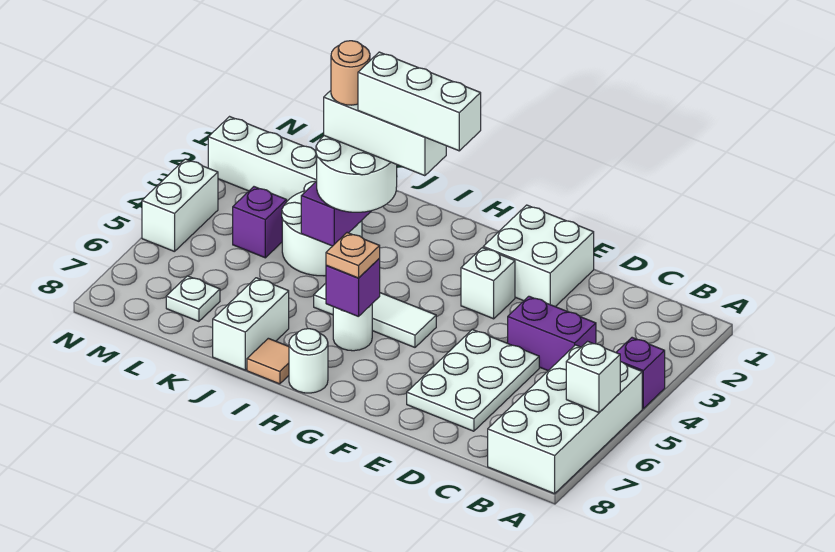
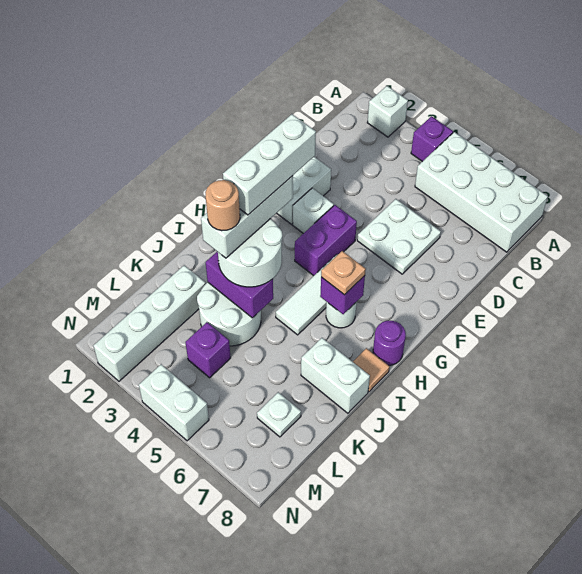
white brick A6 level 2 -> white brick A2 level 1
purple brick C4:D4 level 1 -> purple brick F4:G4 level 1
white plate D5:E7 level 1 -> white plate D5:E6 level 1
white round brick H8 level 1 -> purple round brick H8 level 1

